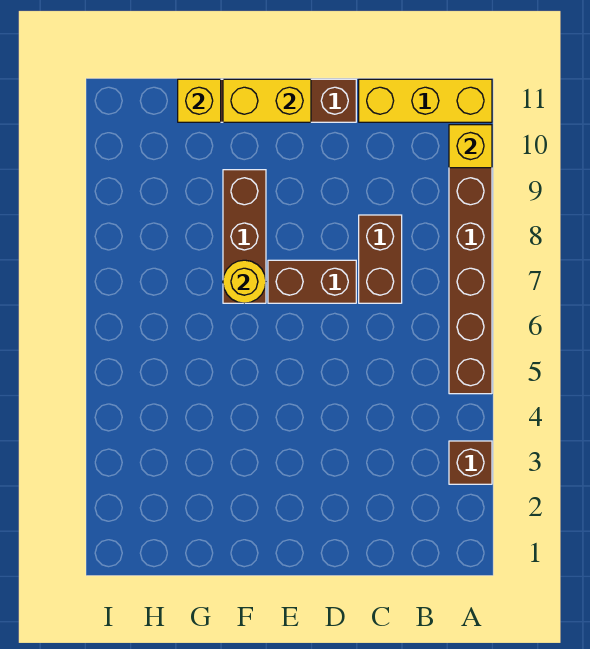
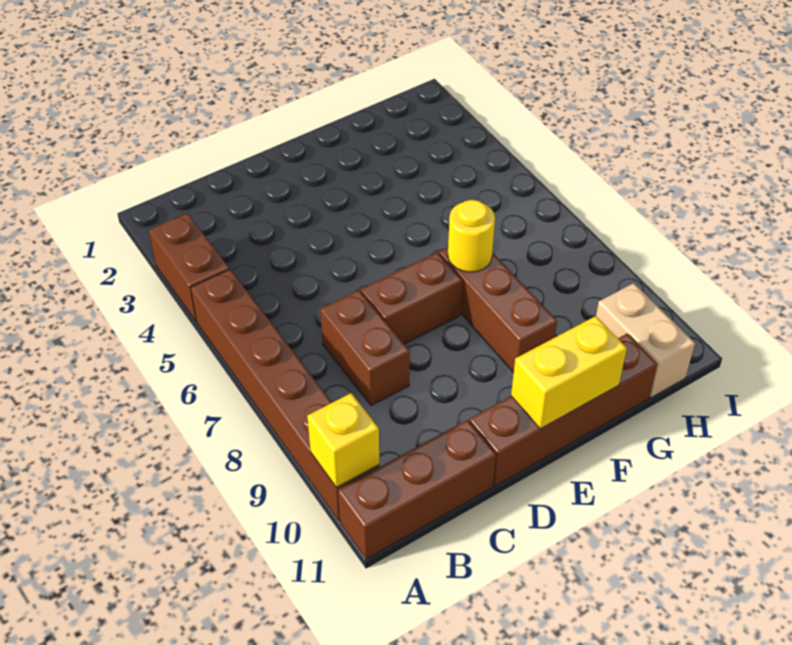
brown brick A3 level 1 -> brown brick A3:A4 level 1
yellow brick A11:C11 level 1 -> brown brick A11:C11 level 1
yellow brick G11 level 2 -> none
none -> tan brick H10:H11 level 1

